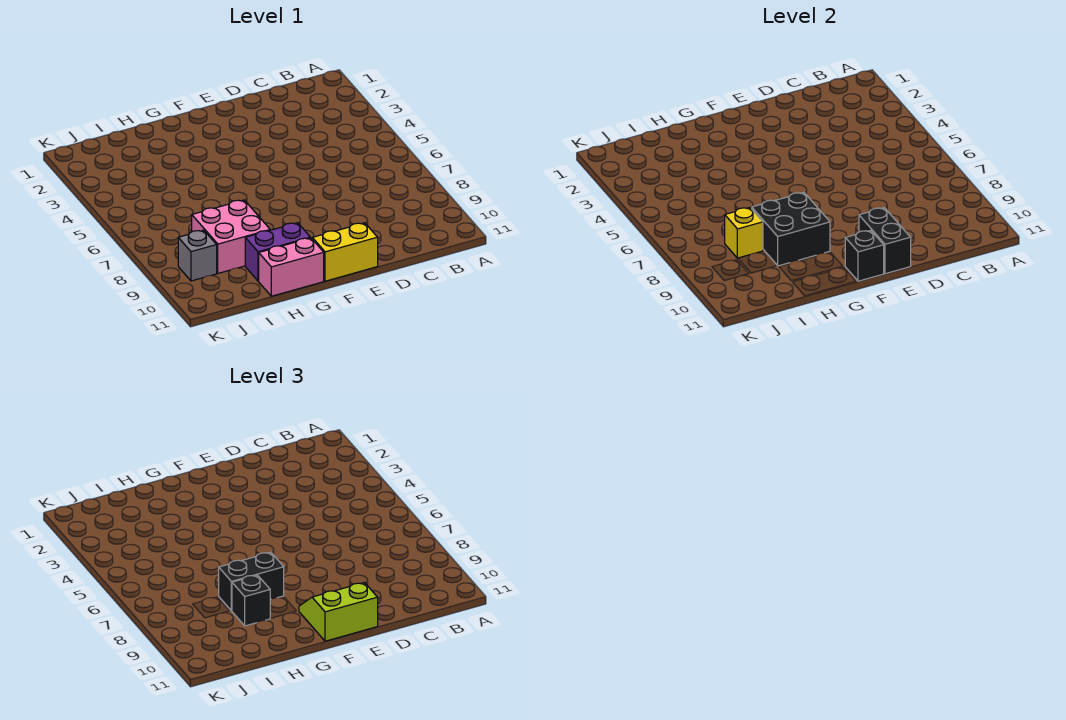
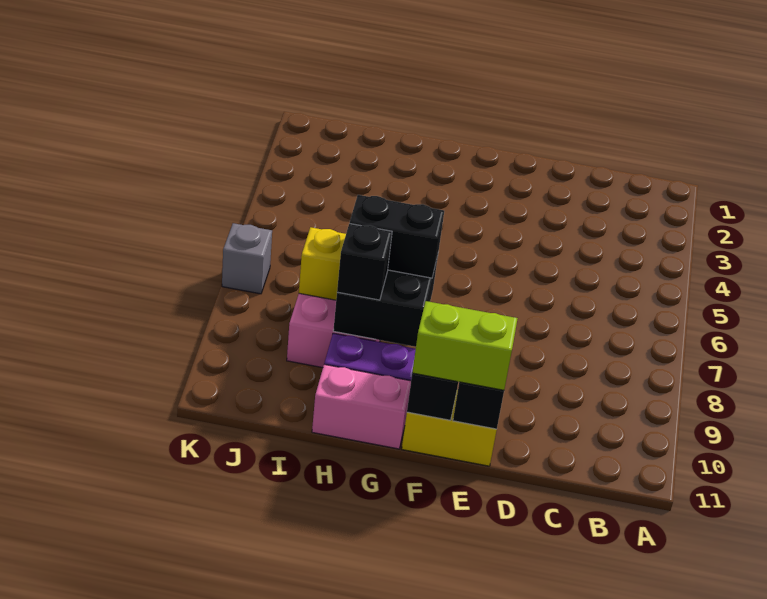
grey brick J9 level 1 -> grey brick K7 level 1

